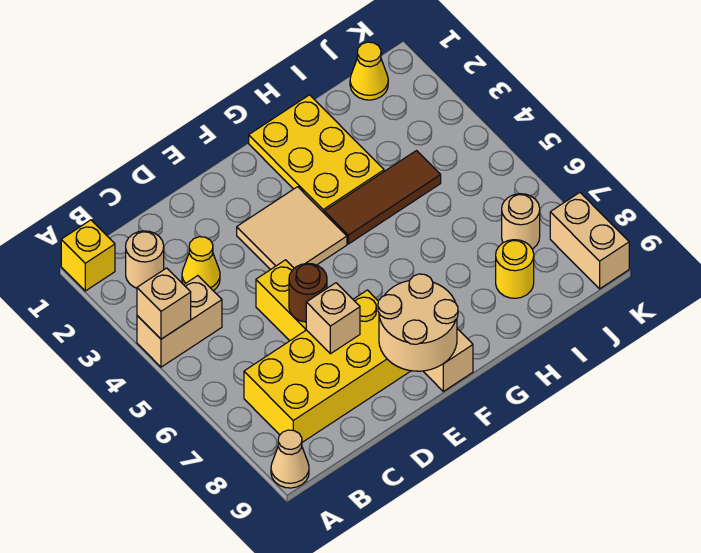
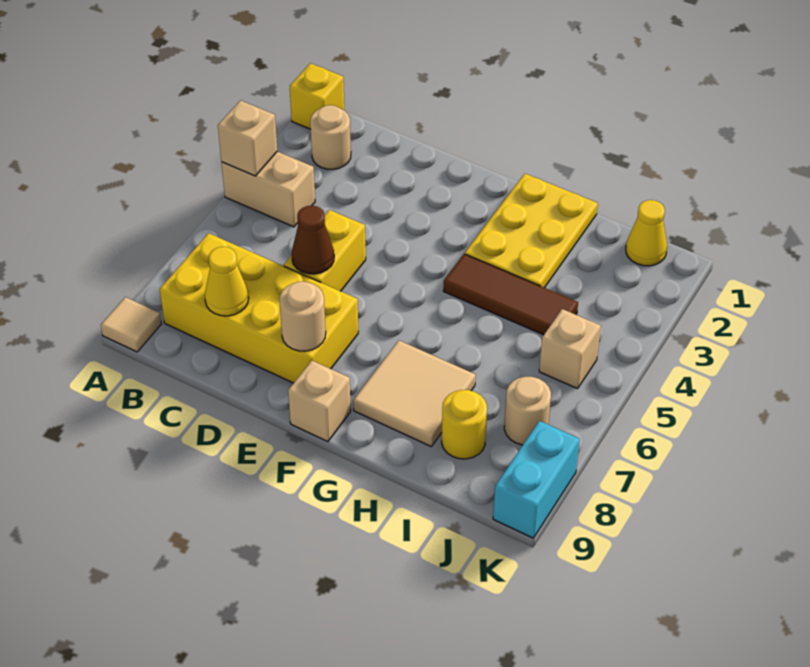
tan cone A9 level 1 -> tan tile A9 level 1
yellow cone C3 level 1 -> yellow cone C8 level 2
brown round brick D6 level 2 -> brown cone D6 level 2
tan brick D7 level 2 -> tan brick J5 level 1
tan tile E3:F4 level 1 -> tan tile G7:H8 level 1
tan round brick E8:F9 level 2 -> tan round brick E8 level 2
tan brick K8:K9 level 1 -> cyan brick K8:K9 level 1

